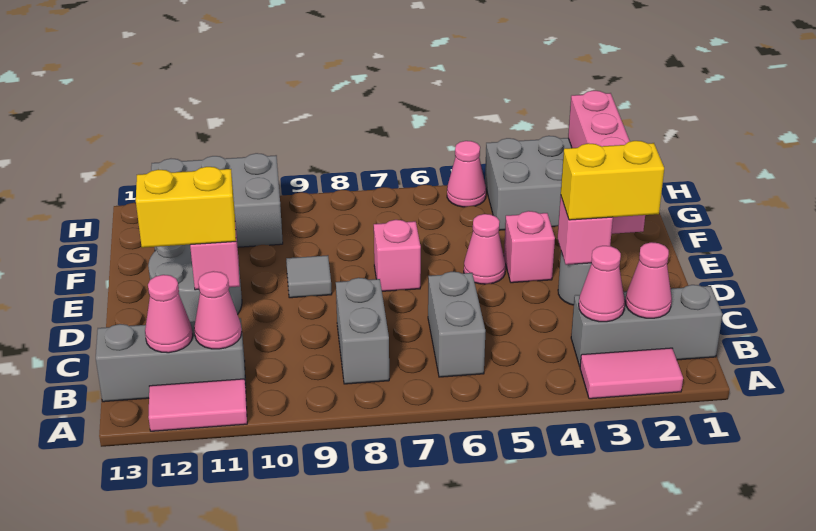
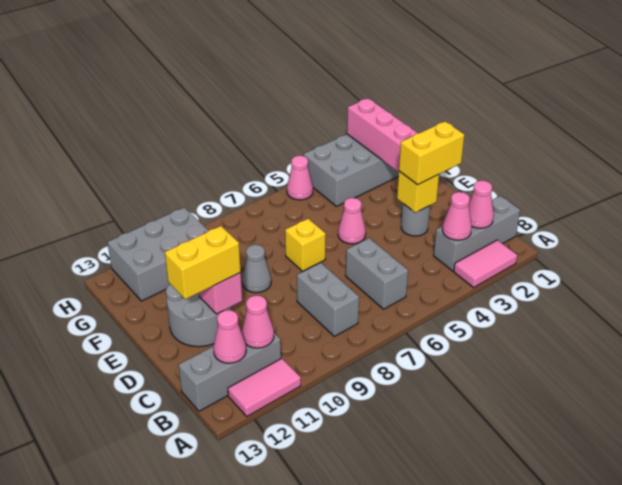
pink brick D3 level 2 -> yellow brick D3 level 2
pink brick E4 level 1 -> none
pink brick E7 level 1 -> yellow brick E7 level 1
grey tile E9 level 1 -> grey cone E9 level 1

